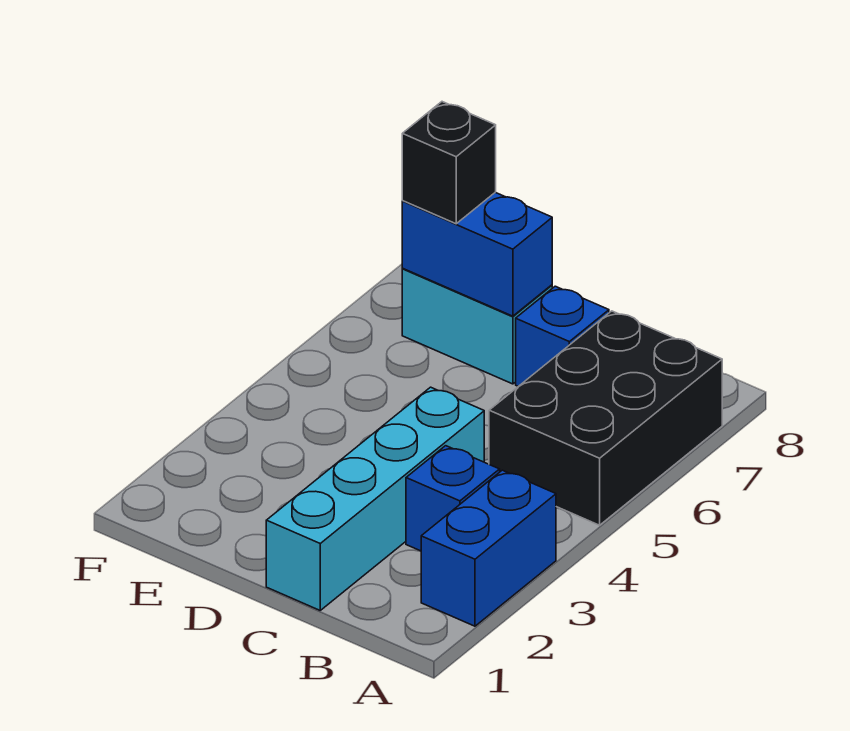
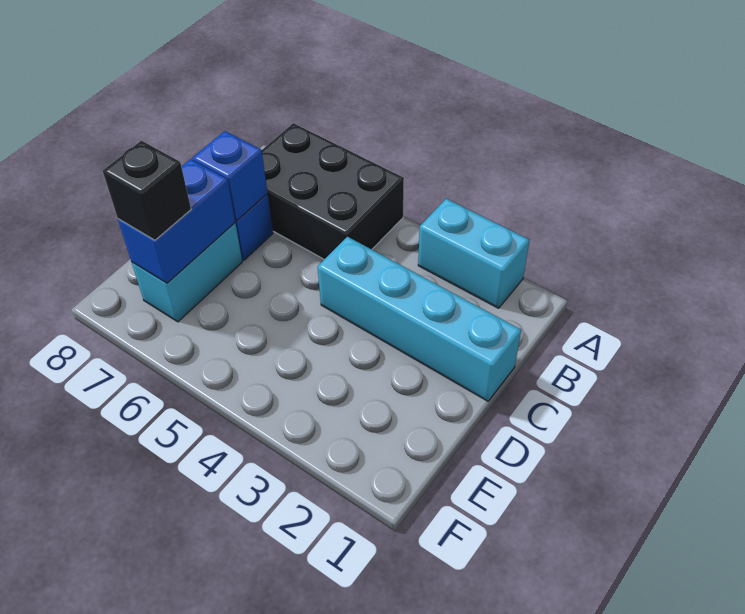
blue brick A2:A3 level 1 -> cyan brick A2:A3 level 1
blue brick B3 level 1 -> blue brick C7 level 2

